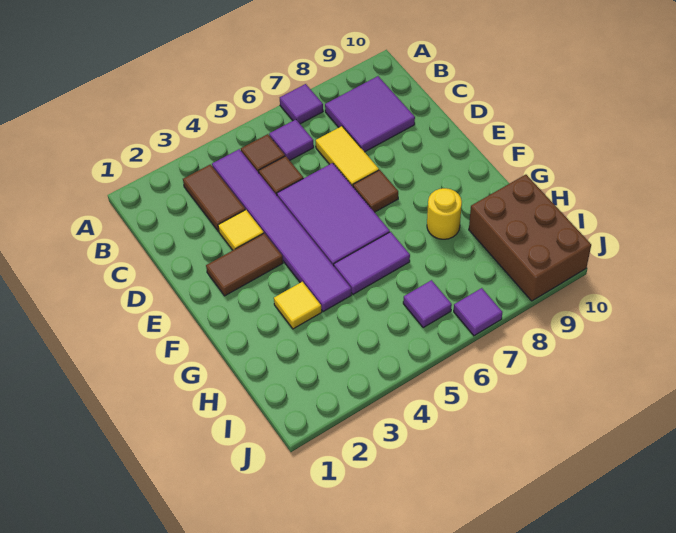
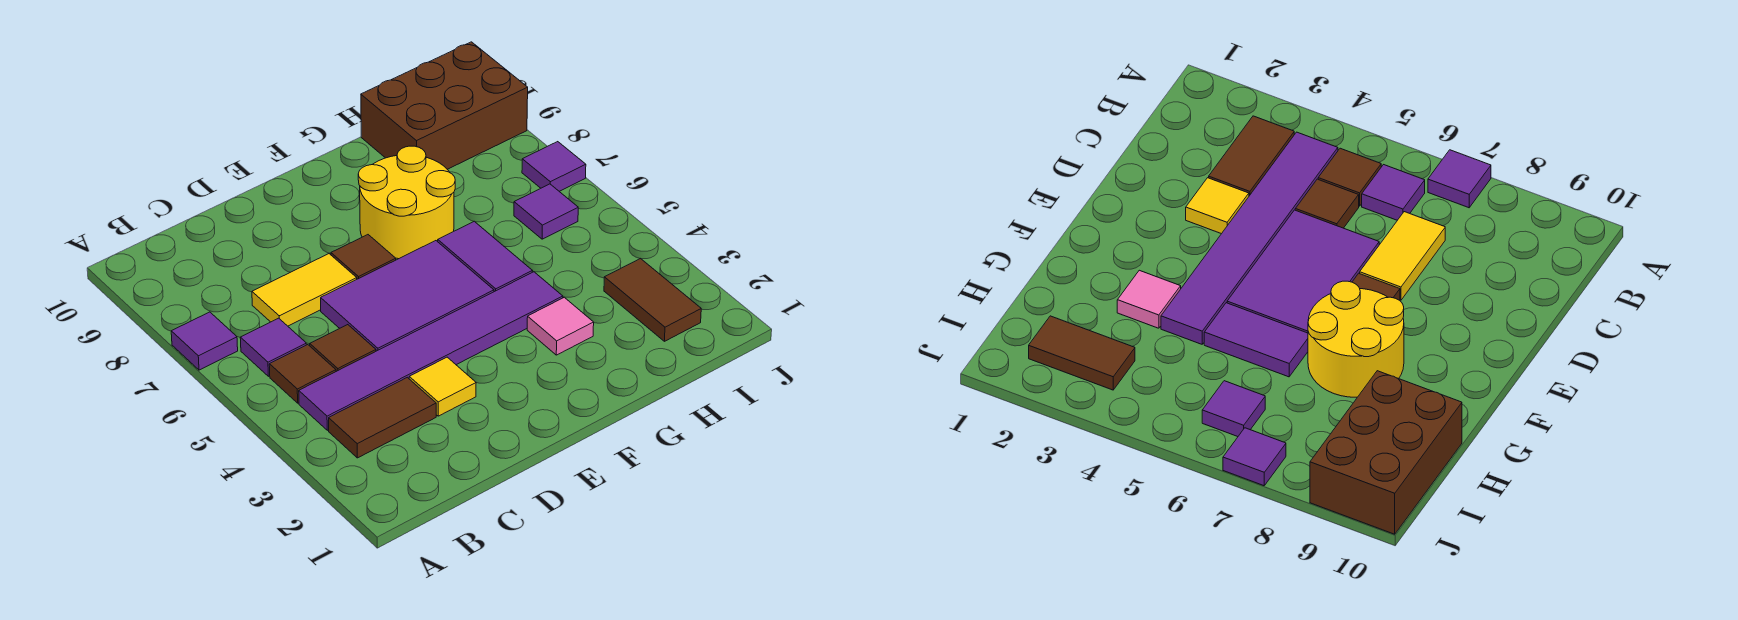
purple tile B8:C9 level 1 -> none
brown tile E2:E3 level 1 -> brown tile I2:I3 level 1
yellow tile G3 level 1 -> pink tile G3 level 1
yellow round brick G8 level 1 -> yellow round brick F7:G8 level 1

